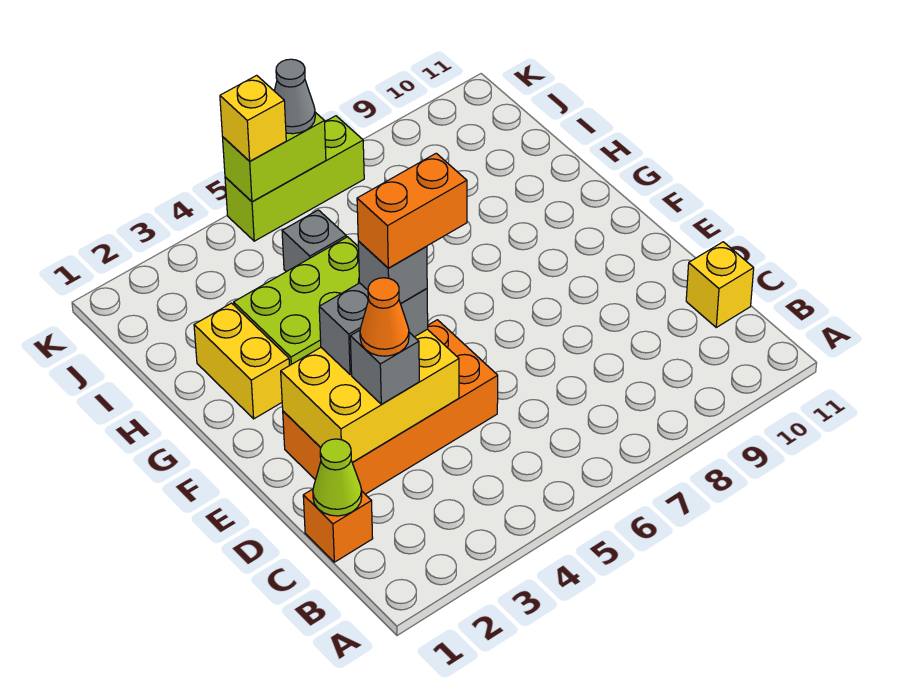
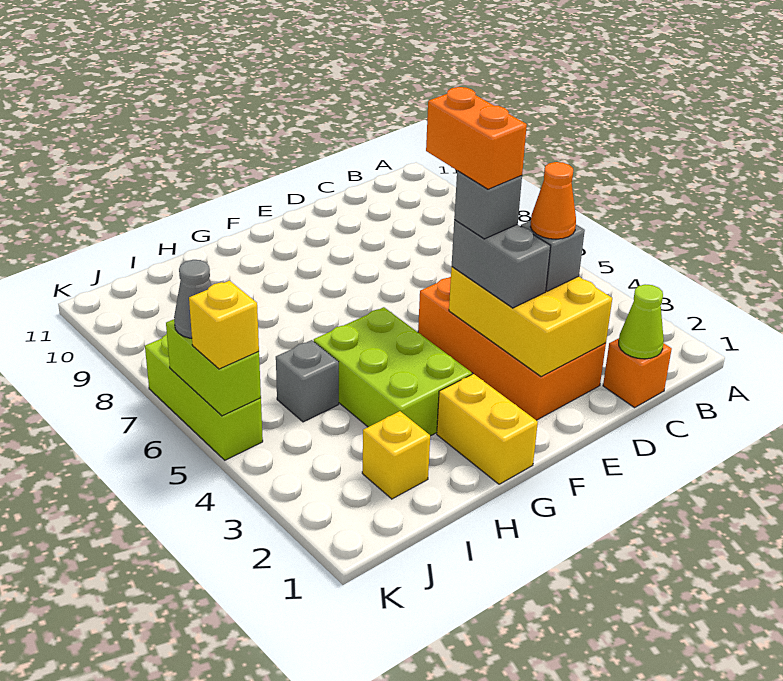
yellow brick C11 level 1 -> yellow brick I2 level 1
yellow brick G2:H2 level 1 -> yellow brick G1:G2 level 1

